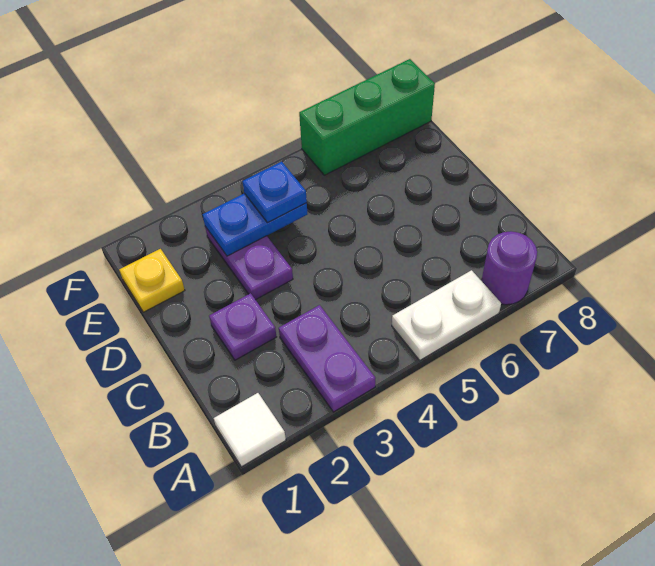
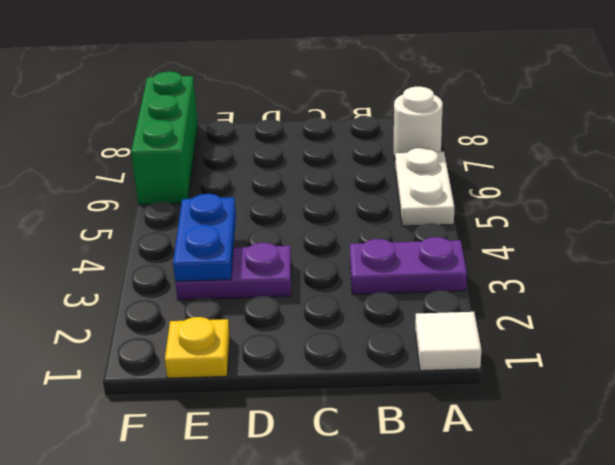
purple round brick A7 level 1 -> white round brick A7 level 1
purple plate C2 level 1 -> none
blue plate E4 level 3 -> none

